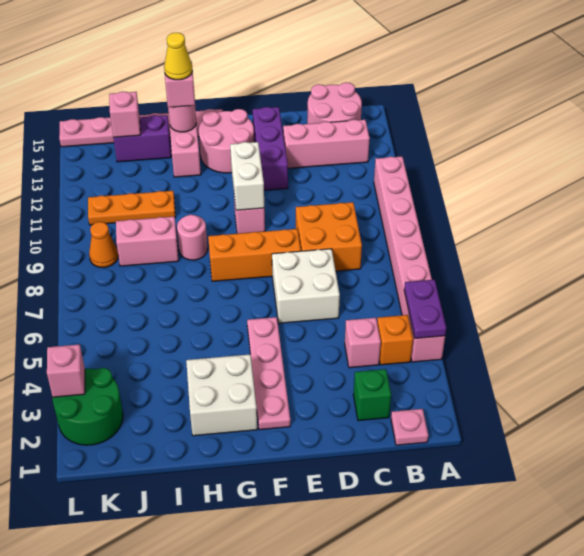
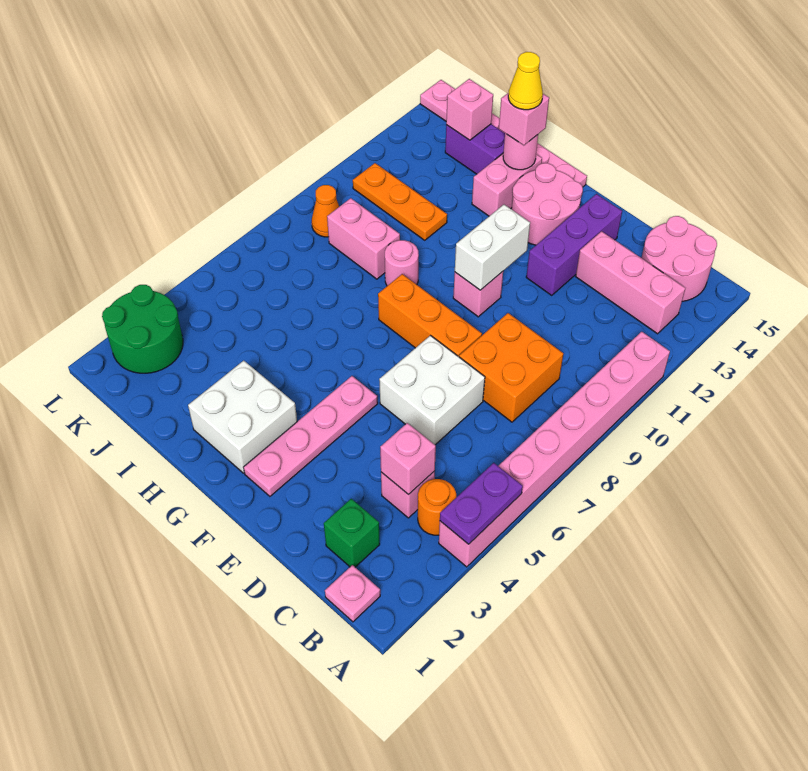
orange brick B4 level 1 -> orange round brick B4 level 1
pink brick L3 level 2 -> pink brick C4 level 2

